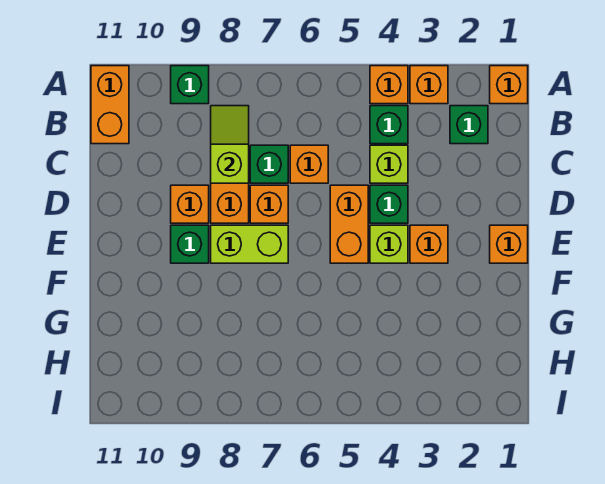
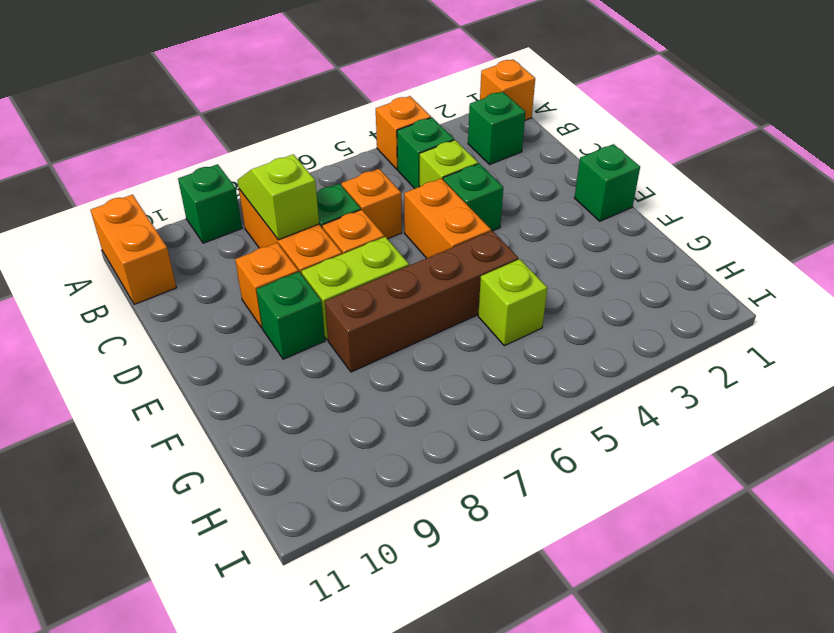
orange brick A3 level 1 -> none
orange brick E1 level 1 -> green brick E1 level 1
orange brick E3 level 1 -> none
lime brick E4 level 1 -> lime brick G5 level 1
none -> brown brick F5:F8 level 1

